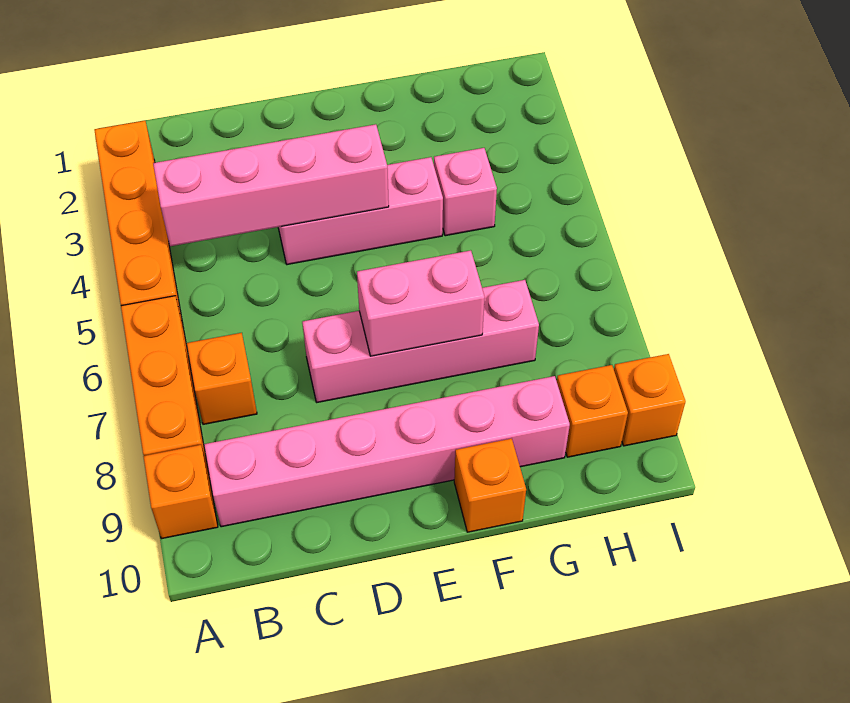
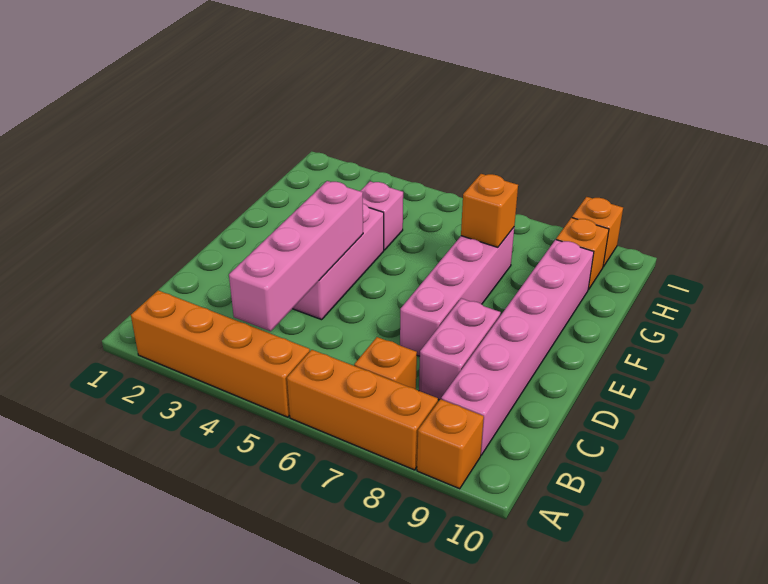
pink brick E7:F7 level 2 -> pink brick C8:D8 level 1
orange brick F10 level 1 -> orange brick G7 level 2

